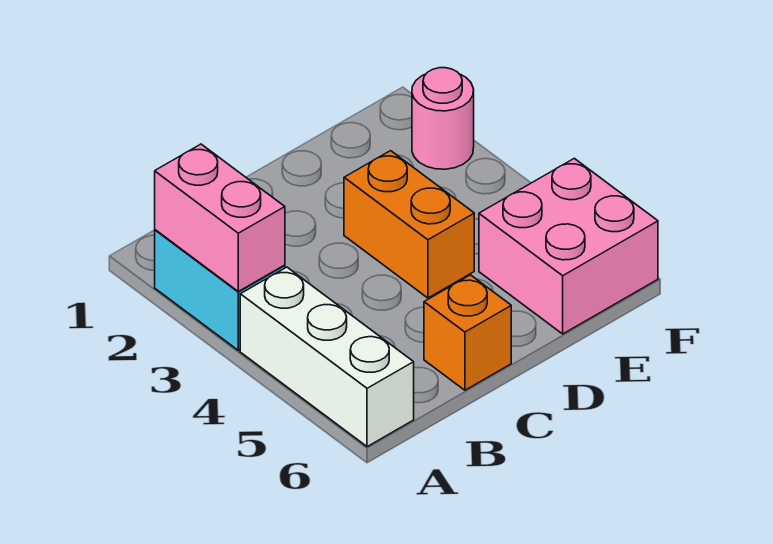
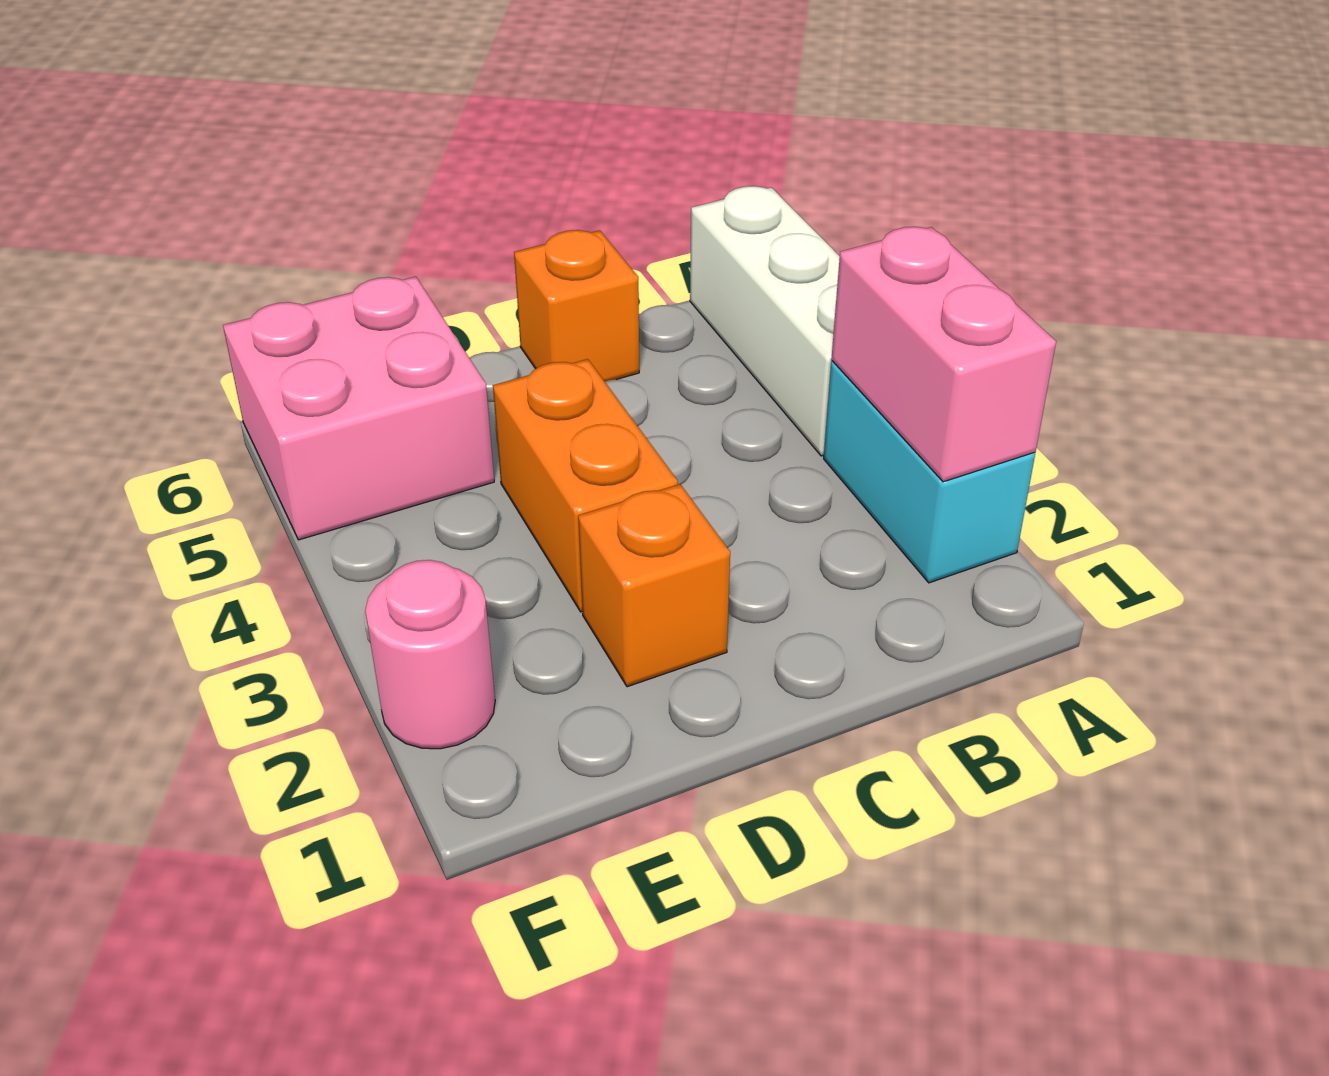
none -> orange brick D2 level 1

